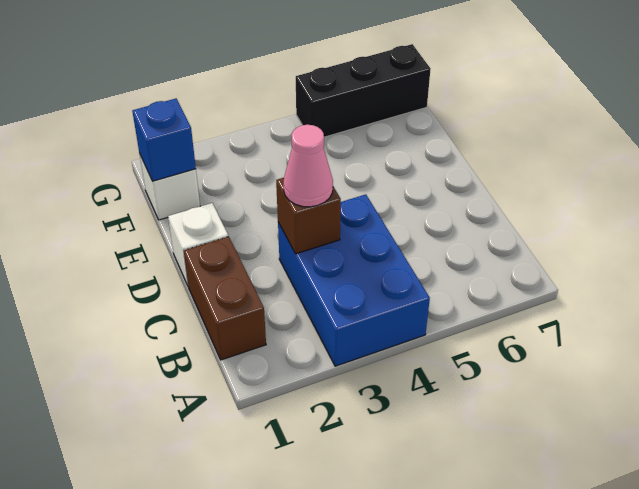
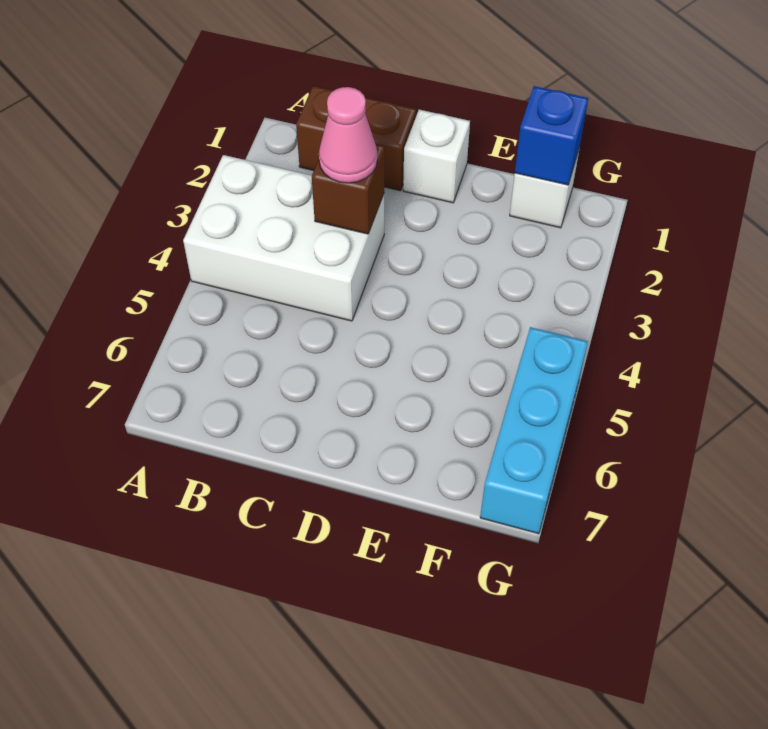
blue brick A3:C4 level 1 -> white brick A3:C4 level 1
black brick G5:G7 level 1 -> cyan brick G5:G7 level 1

